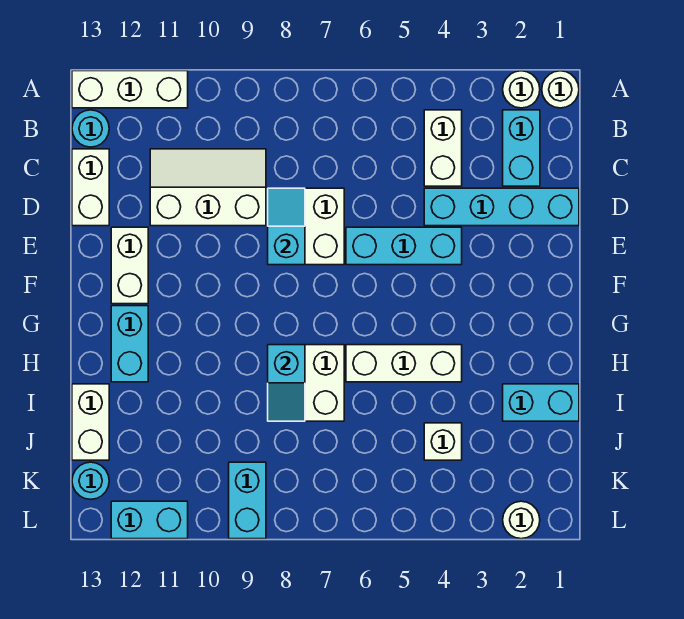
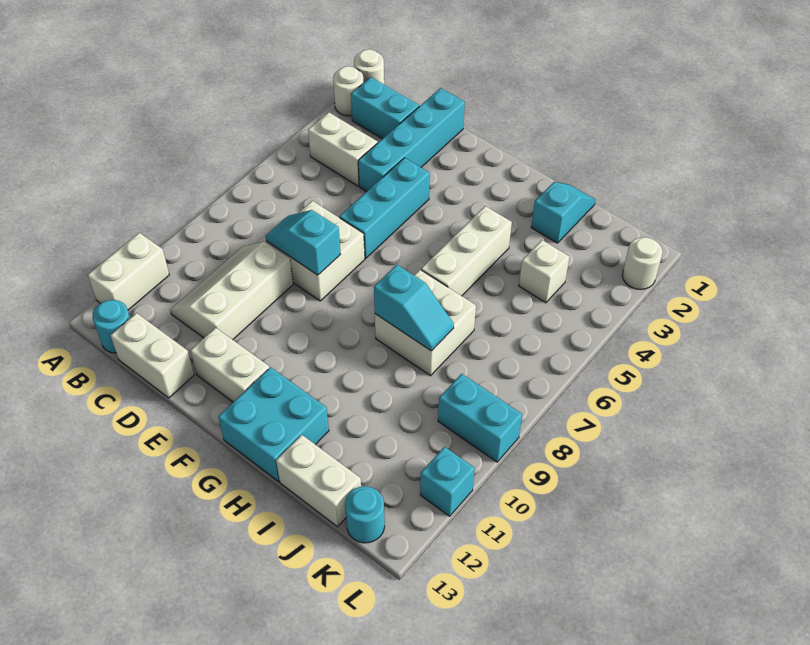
white brick A11:A13 level 1 -> white brick A11:A12 level 1
cyan brick G12:H12 level 1 -> cyan brick G12:H13 level 1
cyan brick I1:I2 level 1 -> cyan slope I1:I2 level 1 top 2
cyan brick L11:L12 level 1 -> cyan brick L11 level 1

